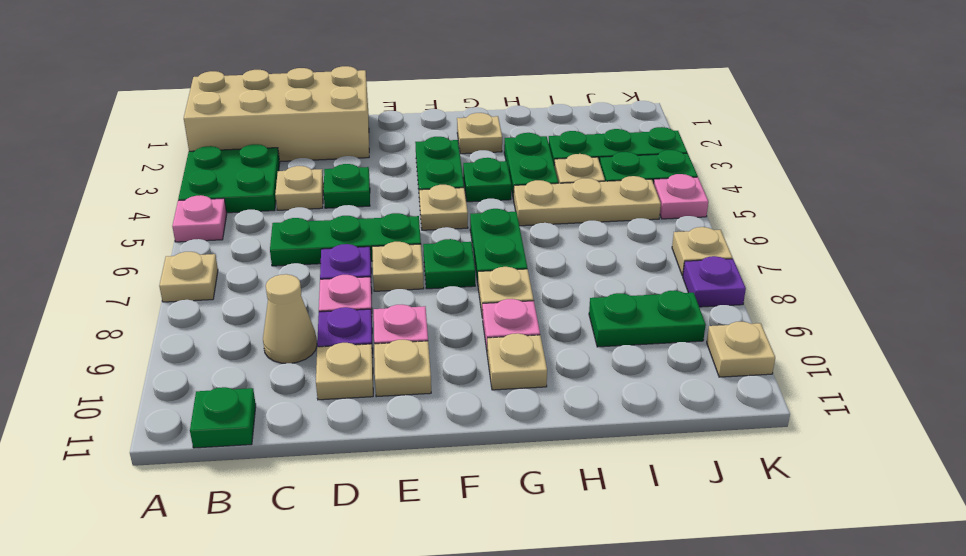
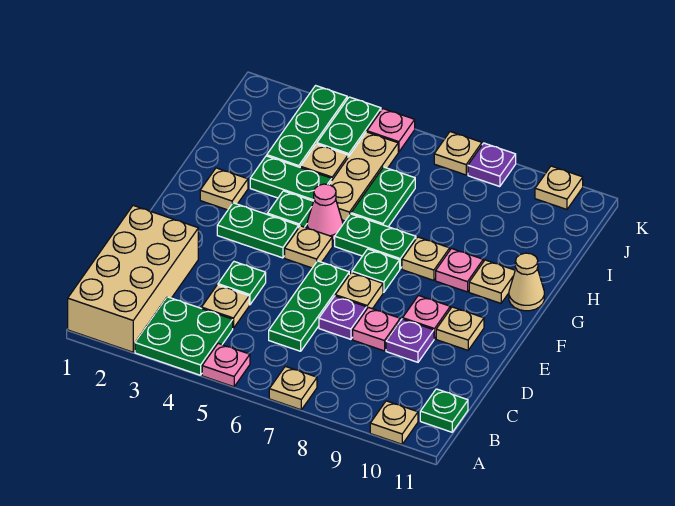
tan cone C9 level 1 -> tan cone G11 level 1
tan plate D10 level 1 -> tan plate A10 level 1
none -> pink cone G5 level 1
green plate I9:J9 level 1 -> green plate H6:I6 level 1

